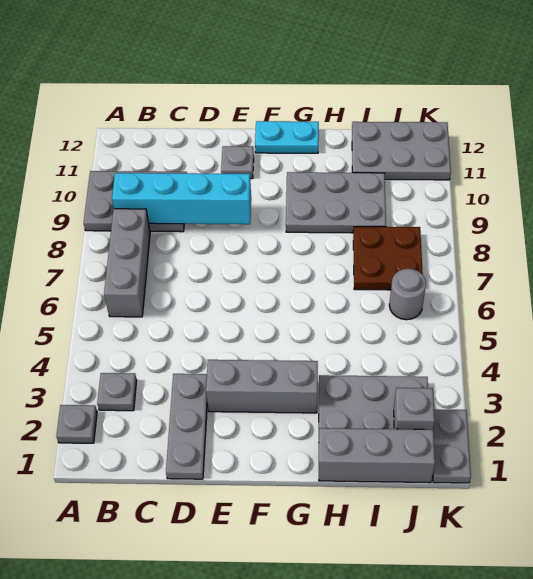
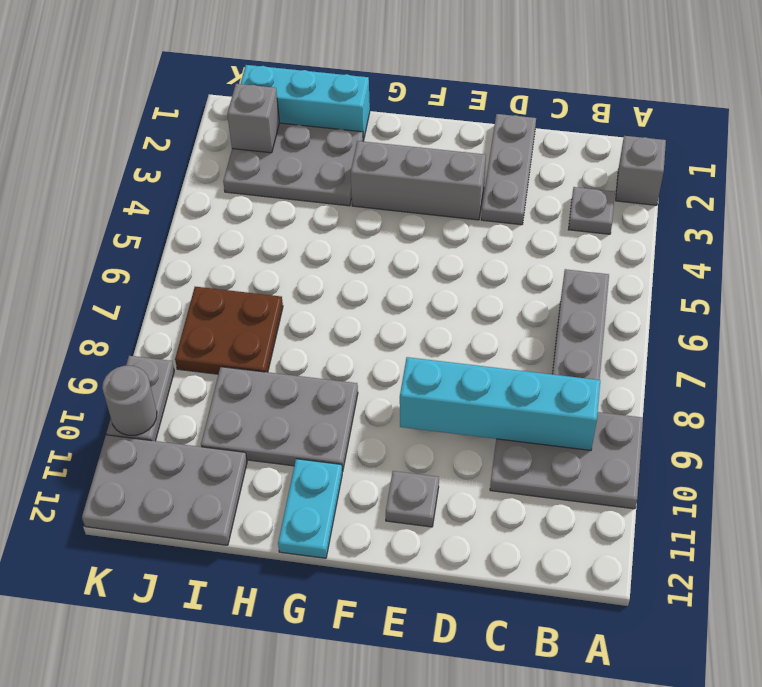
grey plate A2 level 1 -> grey brick A2 level 1
cyan plate F12:G12 level 1 -> cyan plate G11:G12 level 1
grey brick H1:J1 level 1 -> cyan brick H1:J1 level 1
grey round brick J6 level 1 -> grey round brick K10 level 2
grey plate K1:K2 level 1 -> grey plate K9:K10 level 1

